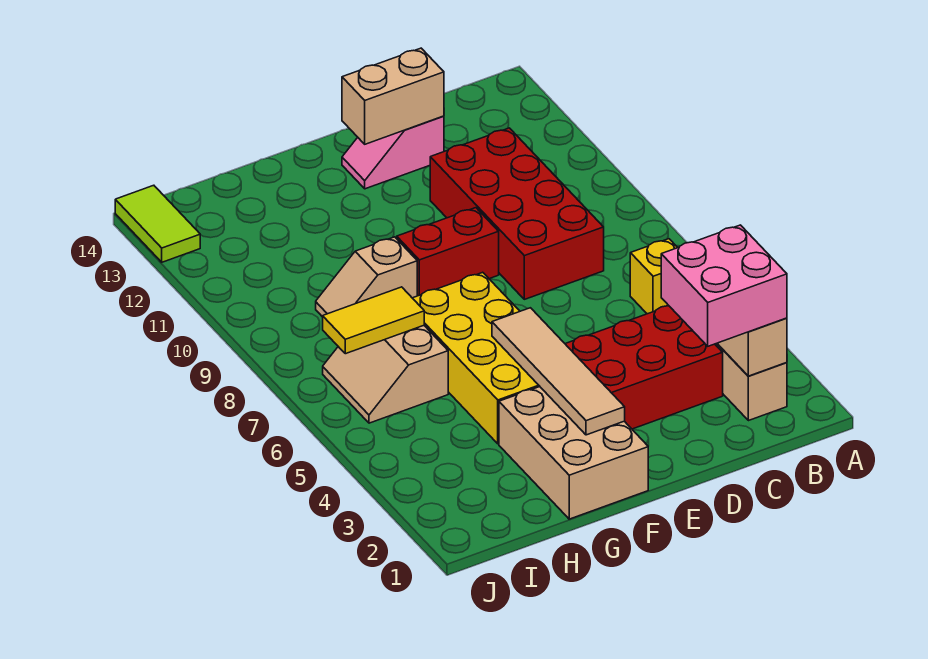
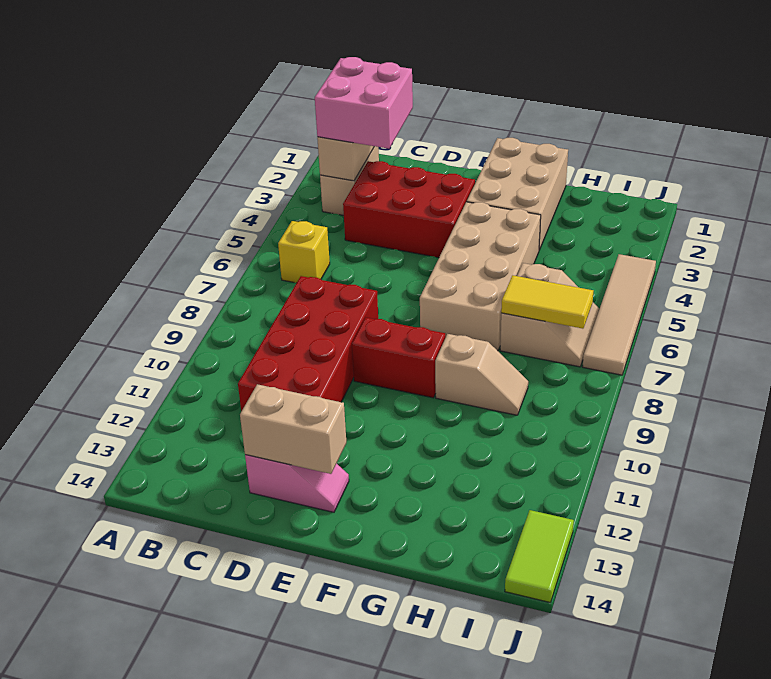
tan tile F2:F5 level 2 -> tan tile J4:J7 level 1
yellow brick F4:G7 level 1 -> tan brick F4:G7 level 1

